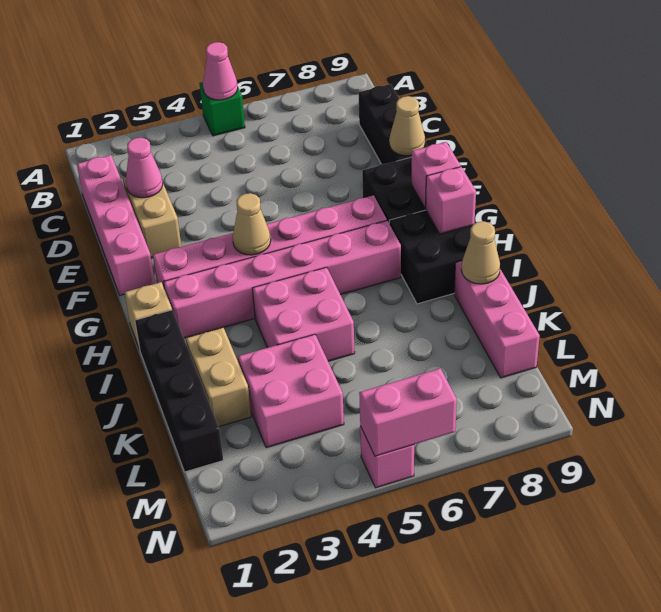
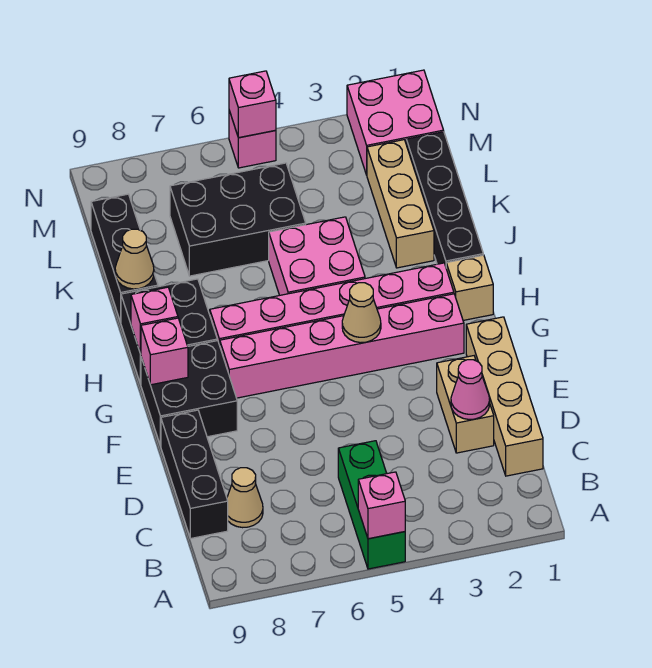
green brick A5 level 1 -> green brick A5:C5 level 1
pink cone A5 level 2 -> pink brick A5 level 2
pink brick C1:F1 level 1 -> tan brick C1:F1 level 1
tan cone E9 level 2 -> tan cone C8 level 1
tan brick J2:K2 level 1 -> tan brick J2:L2 level 1
pink brick J9:L9 level 1 -> black brick J9:L9 level 1
pink brick K3:L4 level 1 -> pink brick M1:N2 level 1
none -> black brick K5:L7 level 1
pink brick N5:N6 level 2 -> pink brick N5 level 2

